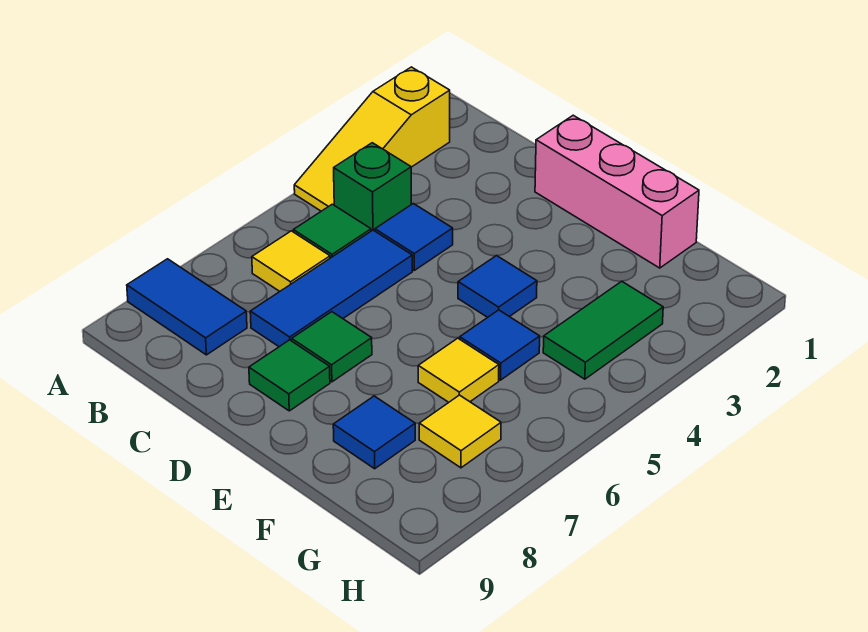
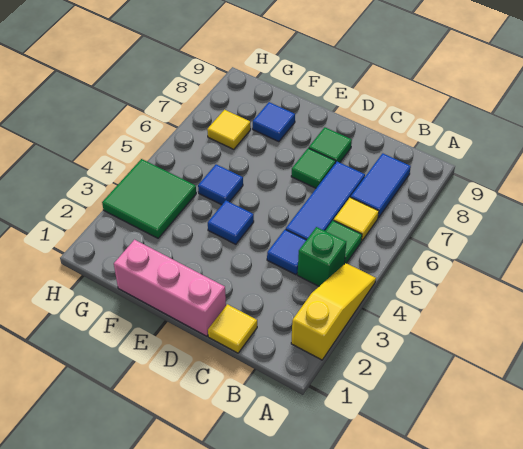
blue tile A8:B8 level 1 -> blue tile B7:B8 level 1
yellow tile F6 level 1 -> yellow tile C1 level 1
green tile G3:G4 level 1 -> green tile G3:H4 level 1

